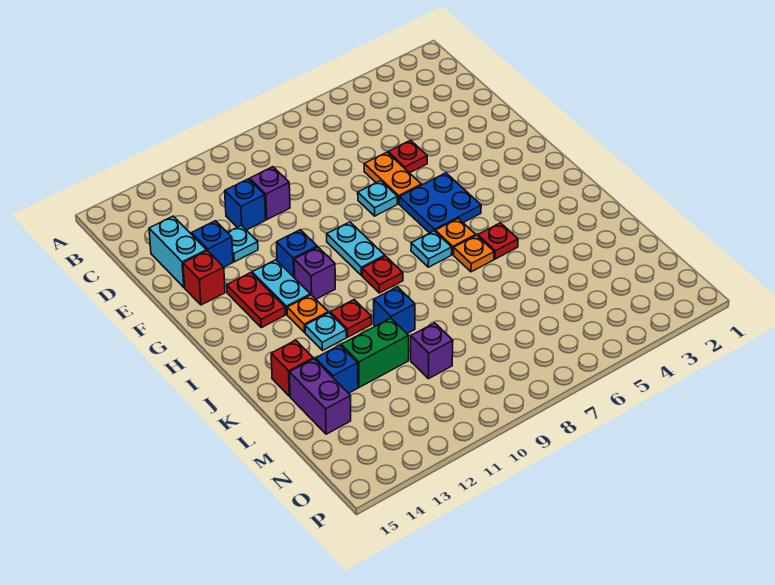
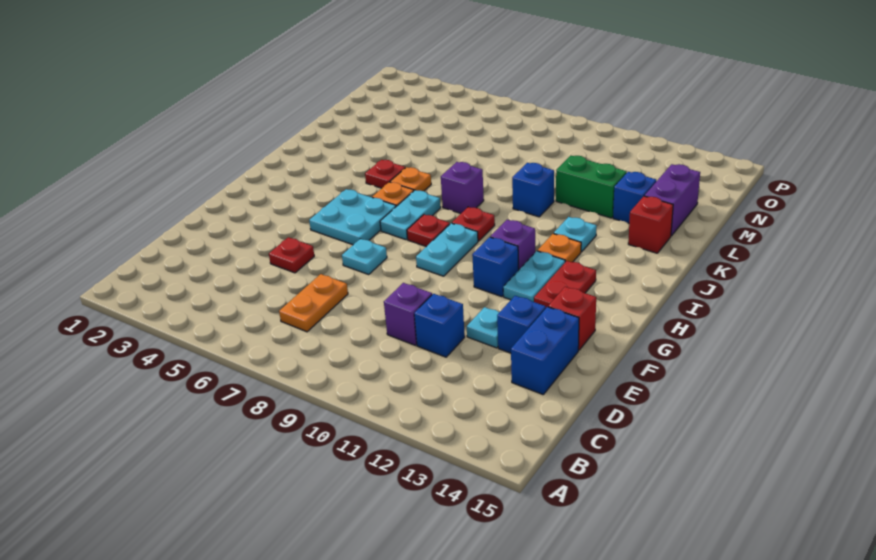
cyan brick D14:E14 level 1 -> blue brick D14:E14 level 1
orange plate E6:F6 level 1 -> orange plate C7:D7 level 1
blue plate G5:H6 level 1 -> cyan plate G5:H6 level 1
cyan plate I7 level 1 -> cyan plate H7:I7 level 1
red plate J11 level 1 -> red plate H8 level 1
purple brick M10 level 1 -> purple brick J8 level 1

